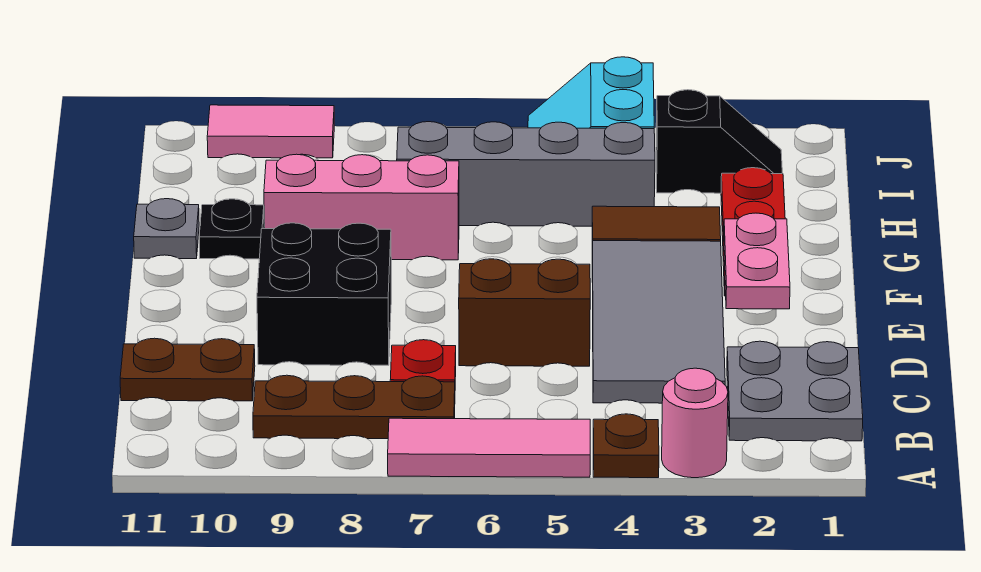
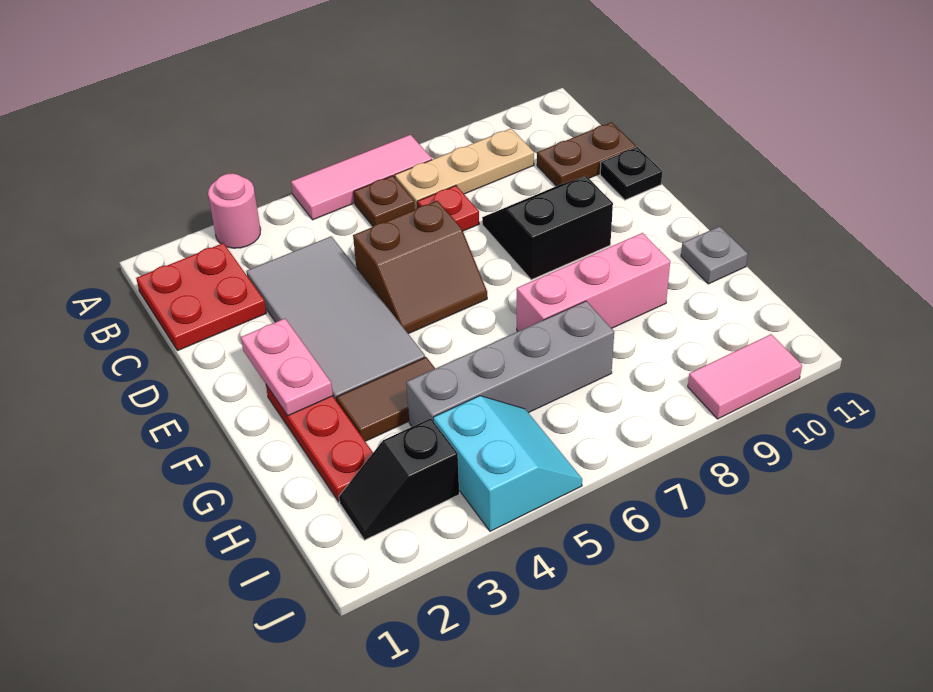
brown plate A4 level 1 -> brown plate B6 level 1
grey plate B1:C2 level 1 -> red plate B1:C2 level 1
brown plate B7:B9 level 1 -> tan plate B7:B9 level 1
black brick D8:E9 level 1 -> black slope D8:E9 level 1 top E
black plate G10 level 1 -> black plate D11 level 1

